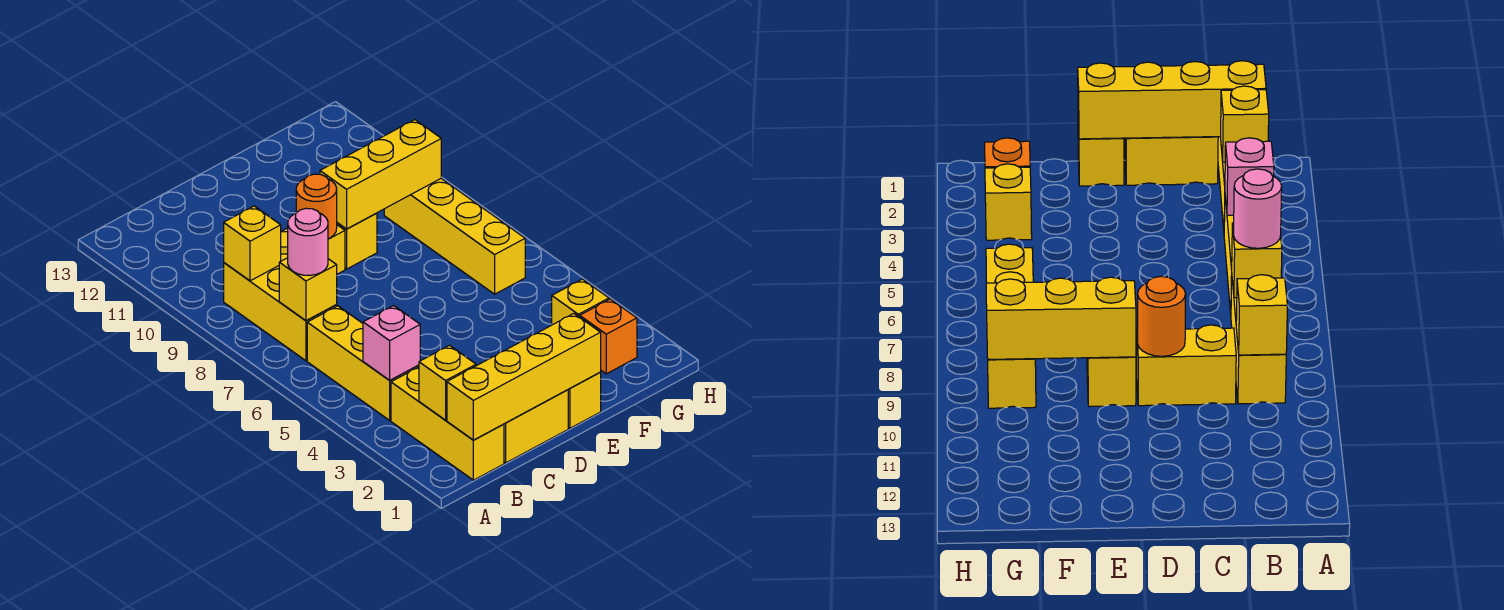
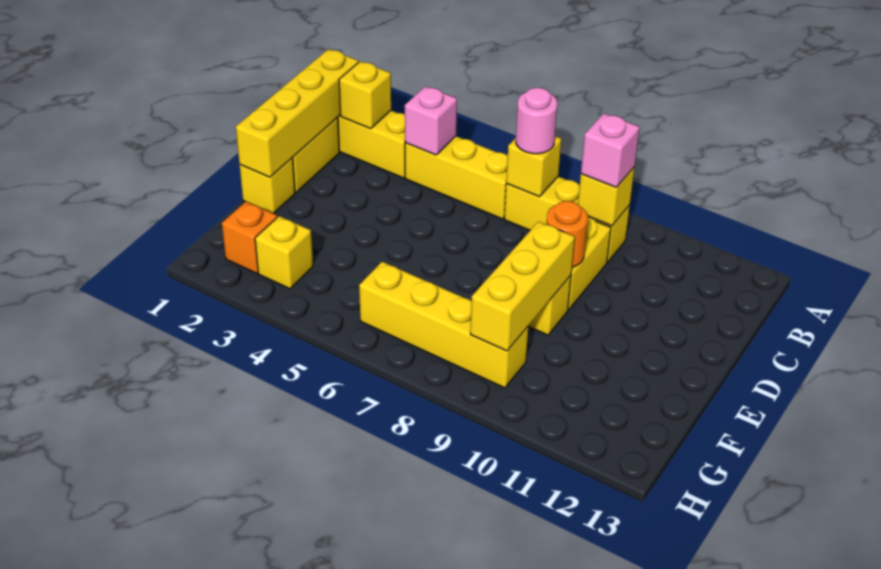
none -> pink brick B9 level 3

